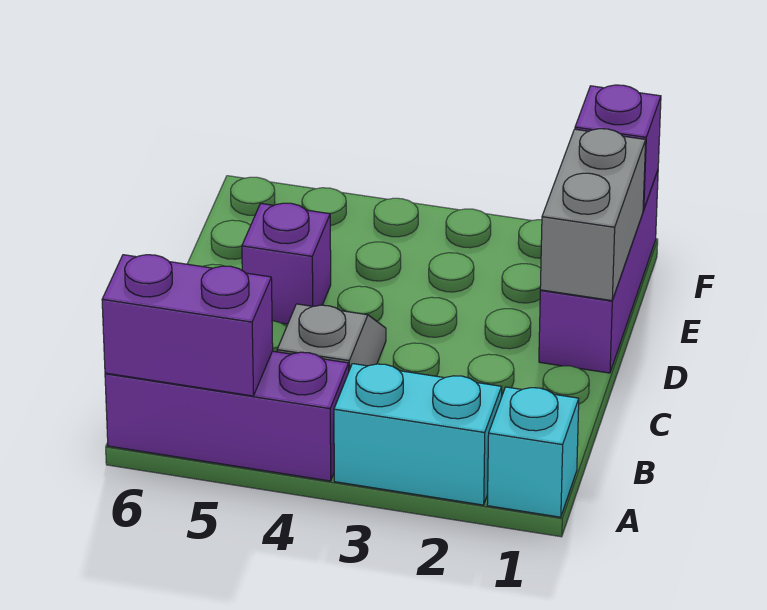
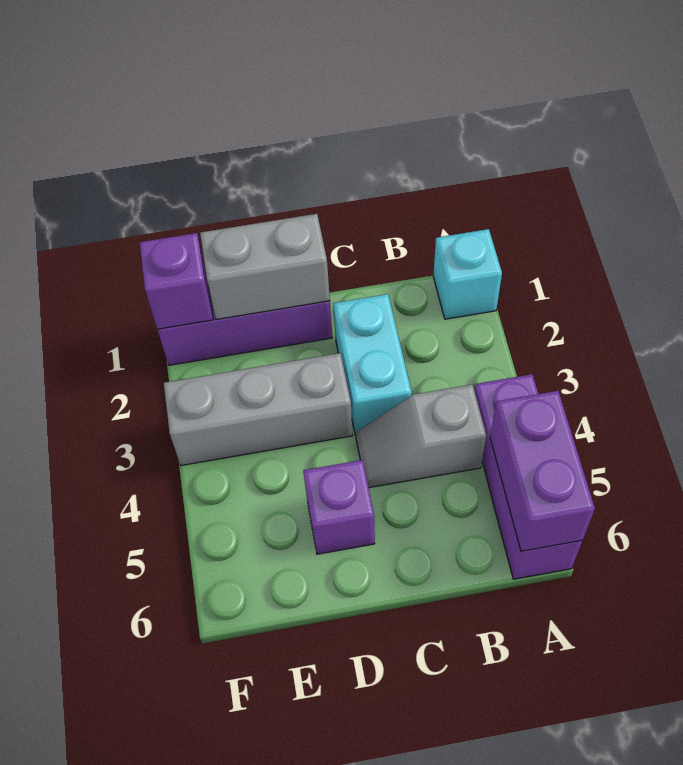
cyan brick A2:A3 level 1 -> cyan brick C2:C3 level 1
none -> grey brick D3:F3 level 1

